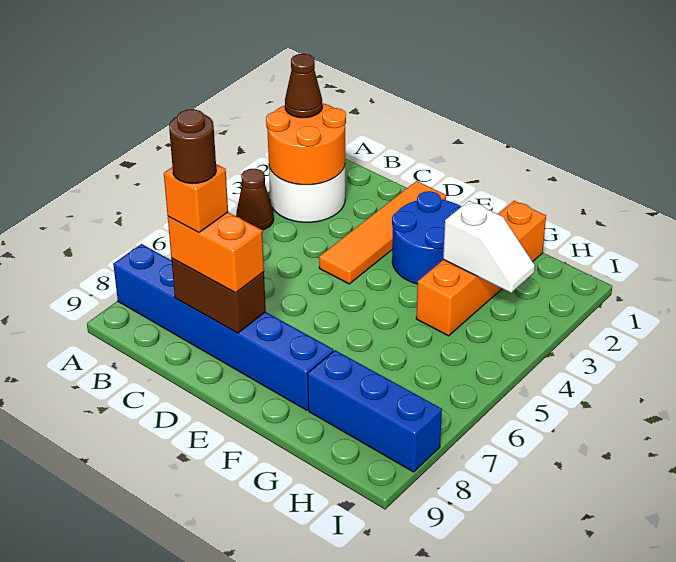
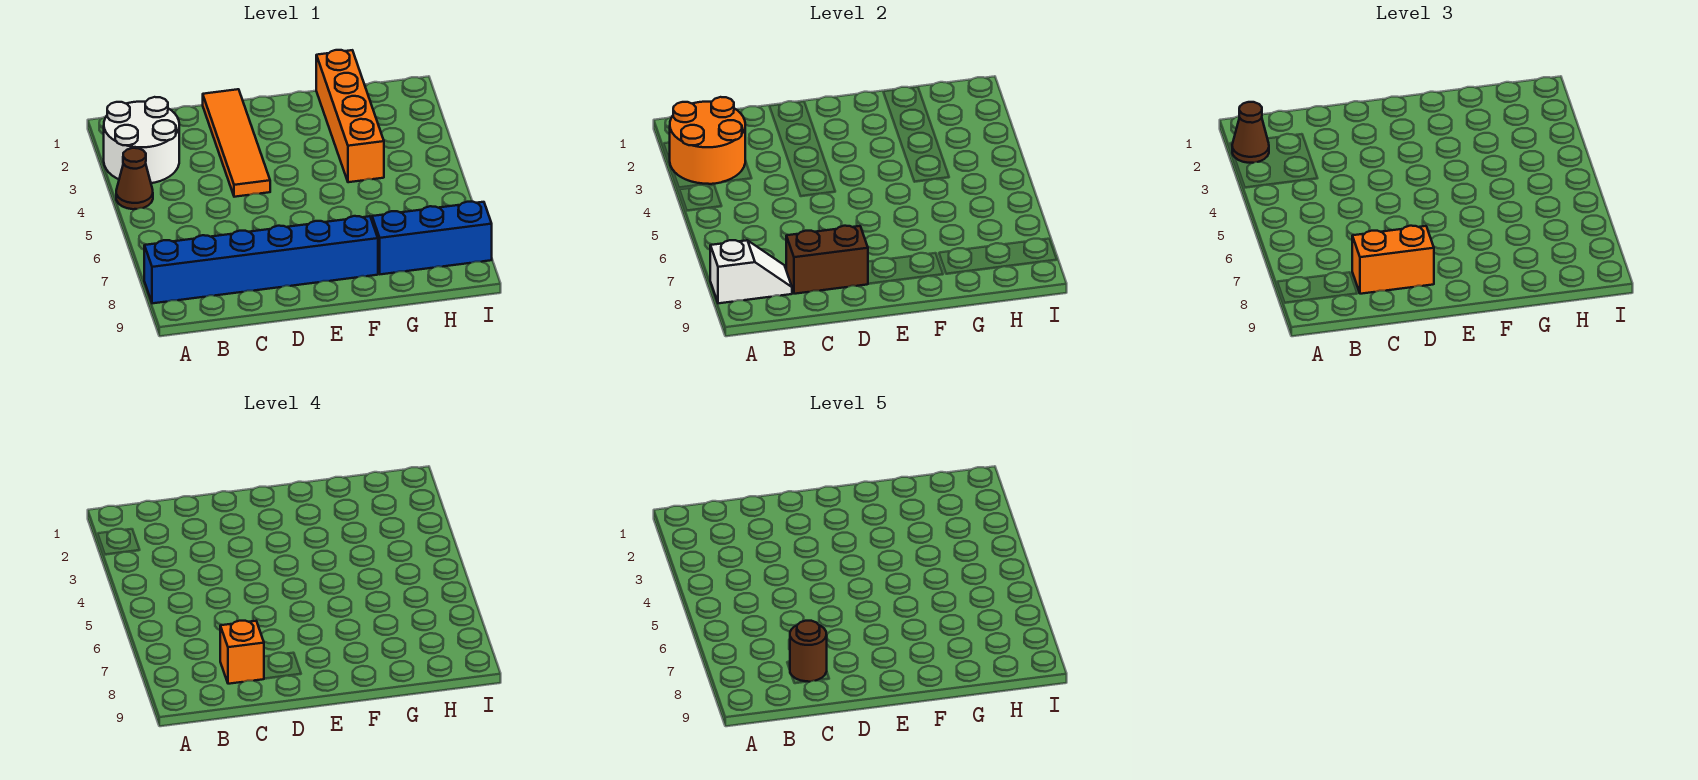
blue round brick E2:F3 level 1 -> none
white slope G3:H3 level 2 top G -> white slope A8:B8 level 2 top A

